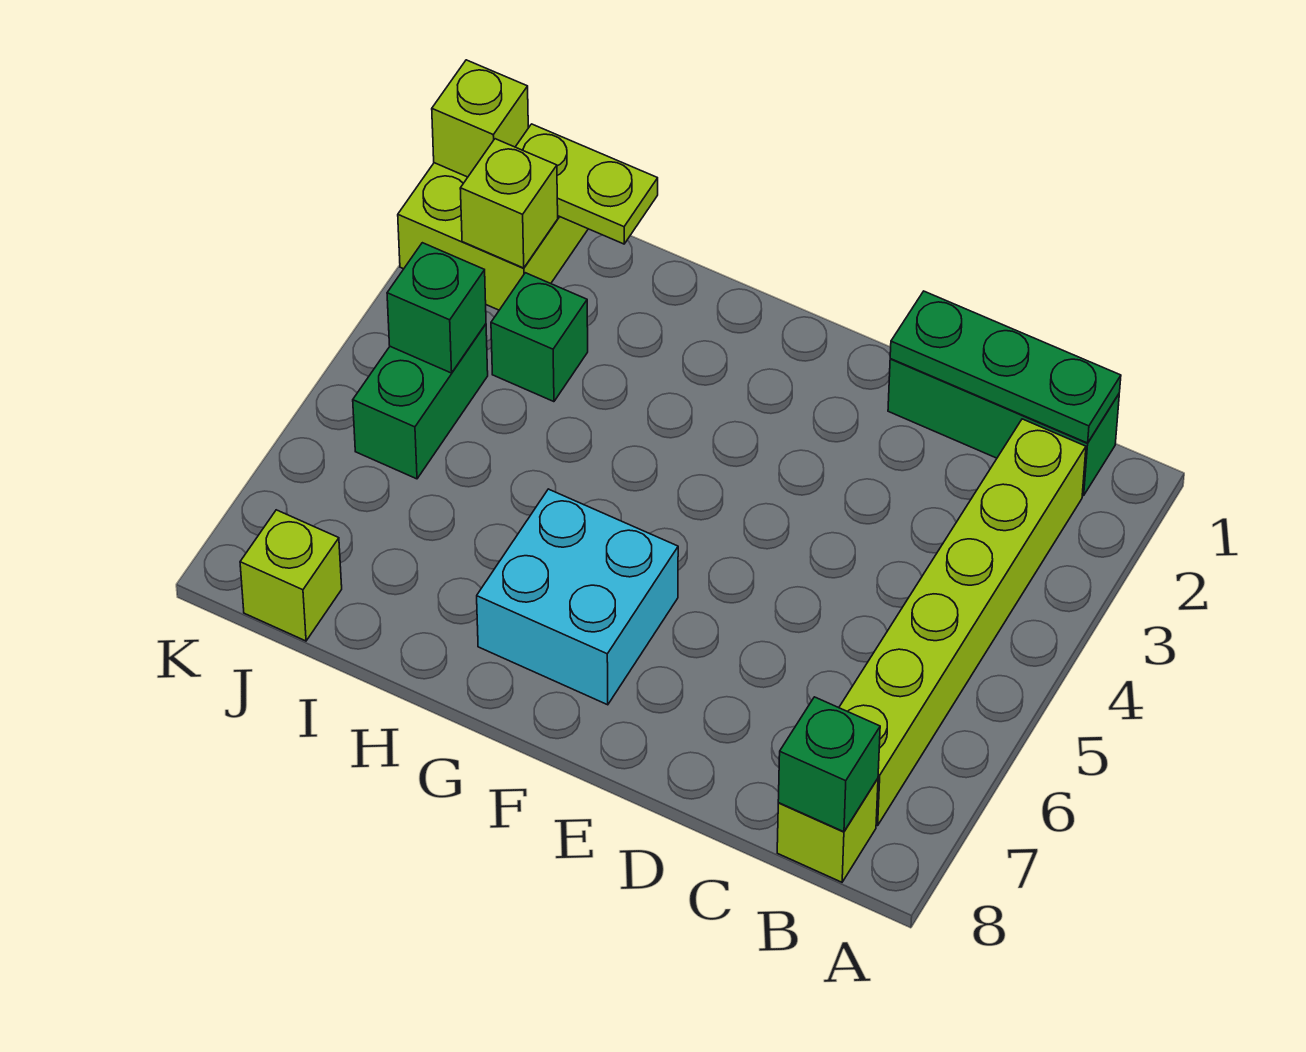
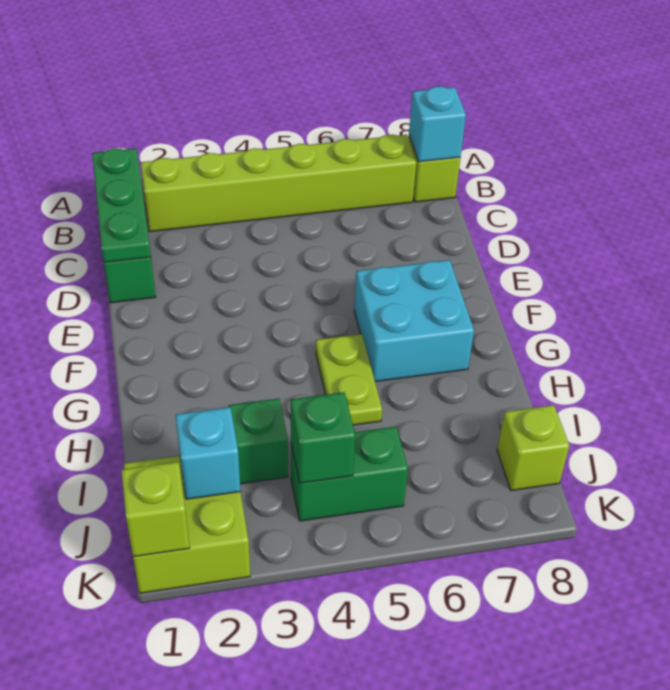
green brick B8 level 2 -> cyan brick B8 level 2
lime plate I1:J1 level 2 -> lime plate G5:H5 level 1
lime brick J2 level 2 -> cyan brick J2 level 2

